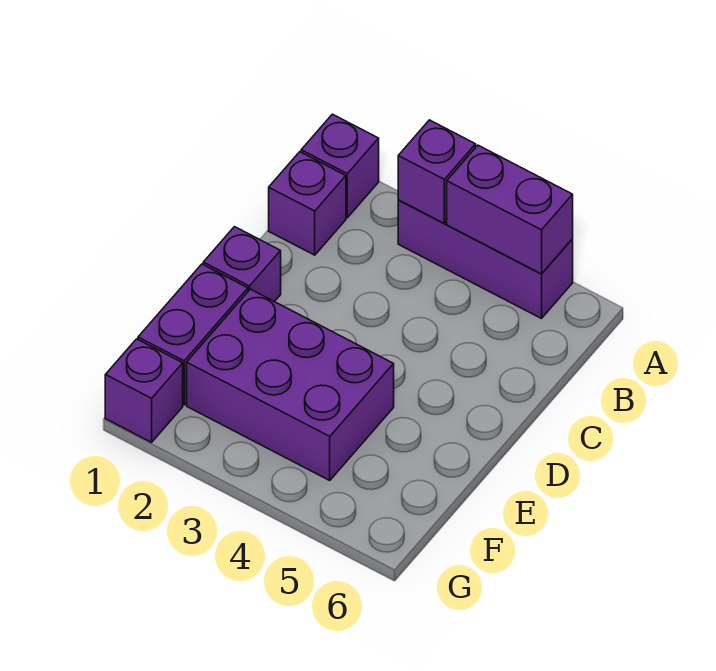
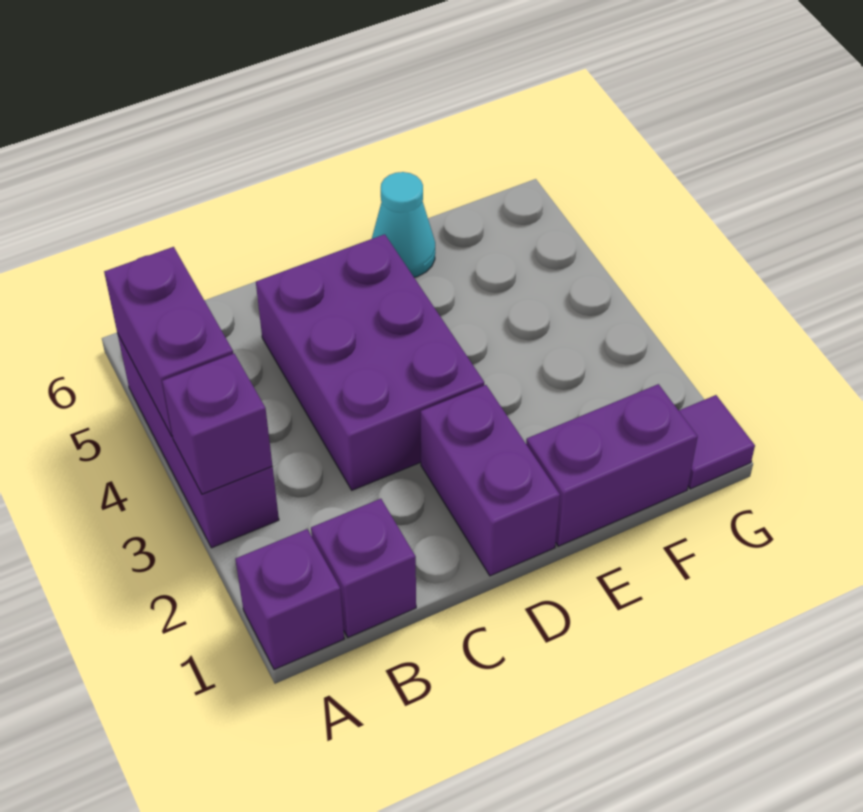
purple brick D1 level 1 -> purple brick D1:D2 level 1
purple brick E2:F4 level 1 -> purple brick C3:D5 level 1
none -> cyan cone E6 level 1
purple brick G1 level 1 -> purple tile G1 level 1

